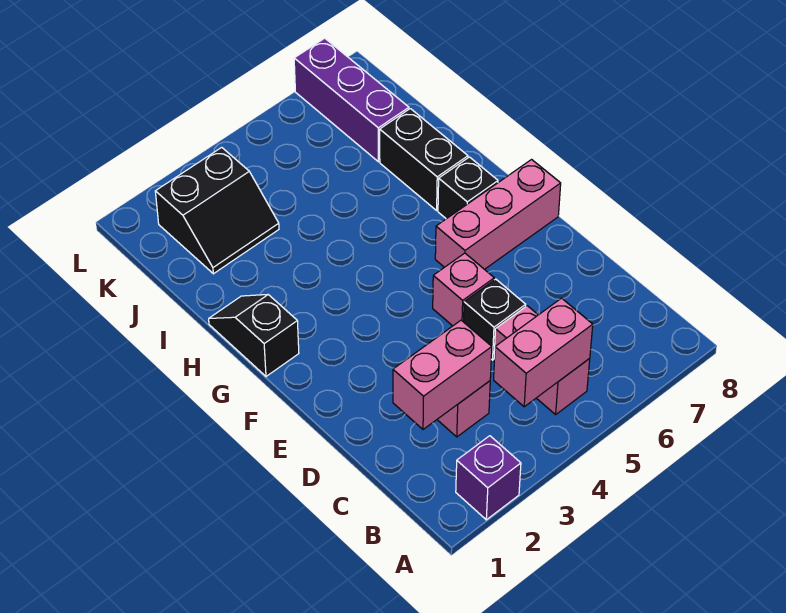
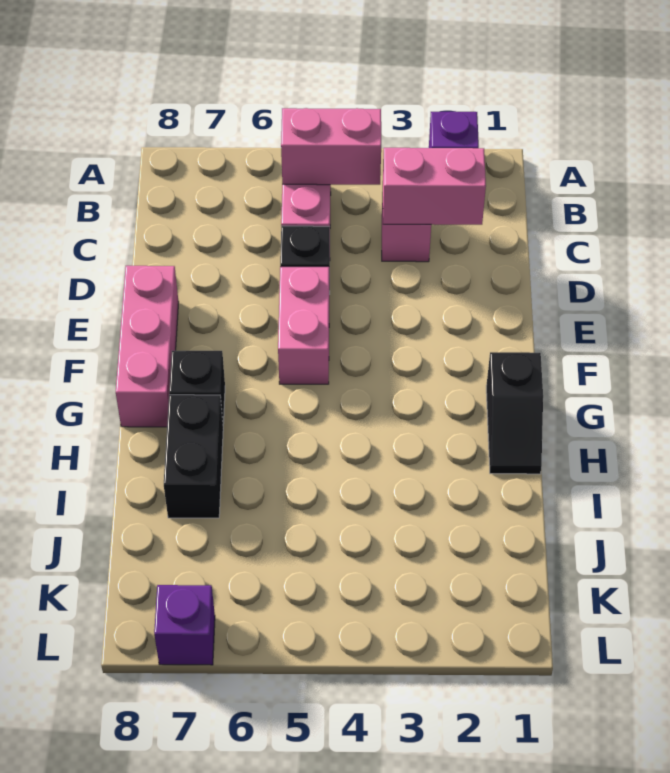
pink brick E5 level 1 -> pink brick E5:F5 level 1
pink brick F6:F8 level 1 -> pink brick E8:G8 level 1
black slope J2:K3 level 1 top K -> none
purple brick J7:L7 level 1 -> purple brick L7 level 1

